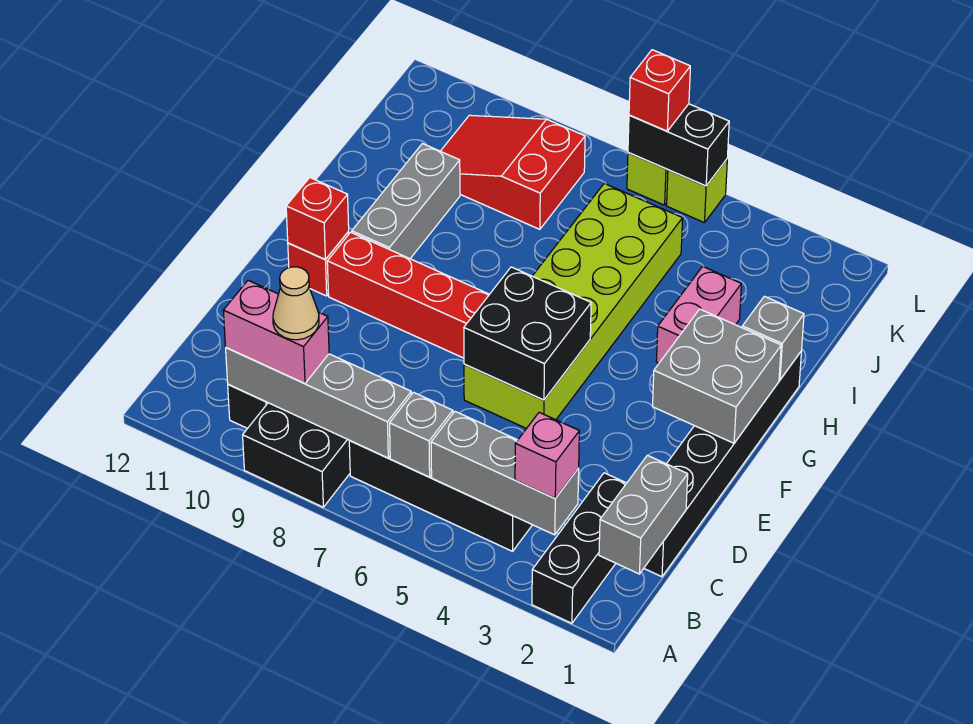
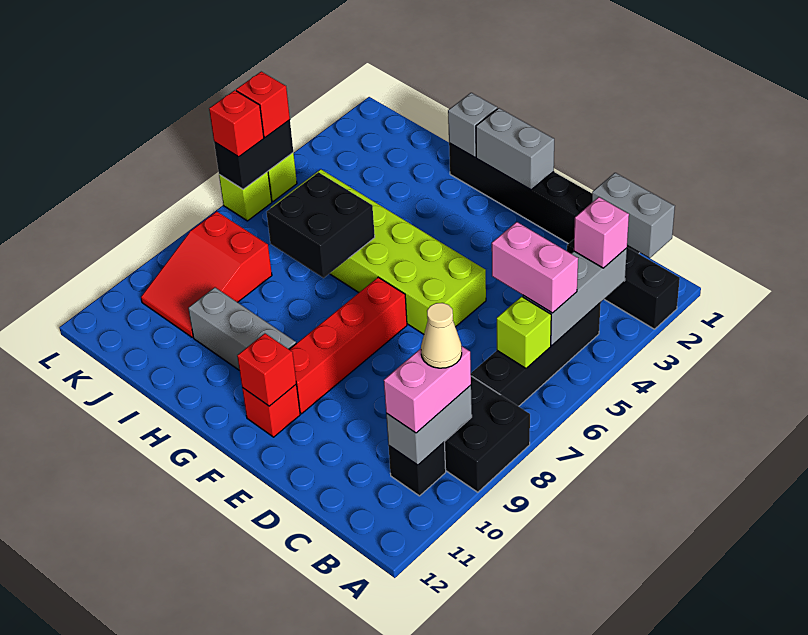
grey brick B6 level 2 -> lime brick B6 level 2
grey brick B7:B10 level 2 -> grey brick B9:B10 level 2
black brick E5:F6 level 2 -> black brick H6:I7 level 2
grey brick F1:G2 level 2 -> grey brick F1:G1 level 2
pink brick H3:I3 level 1 -> pink brick B5:C5 level 3
none -> red brick L5 level 3

